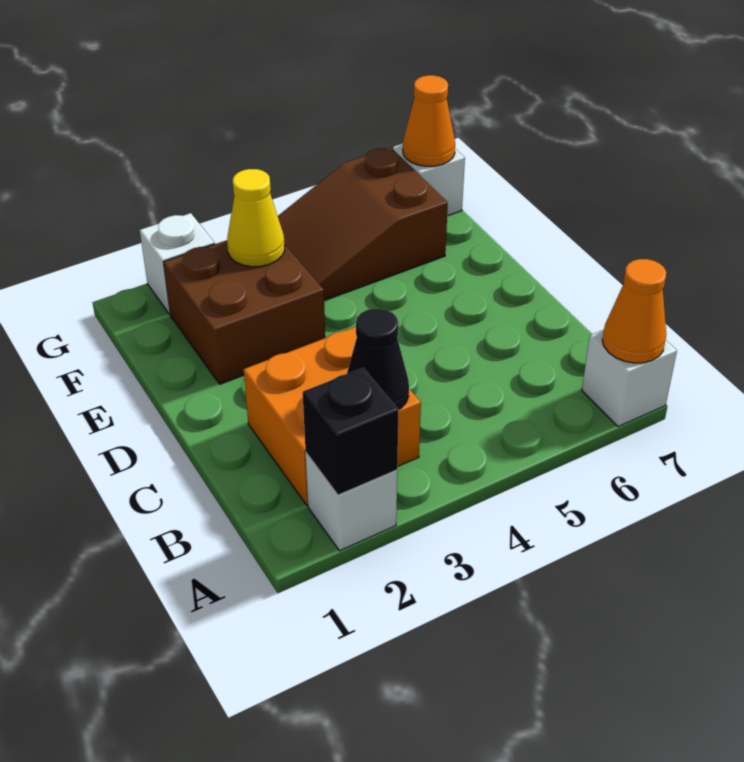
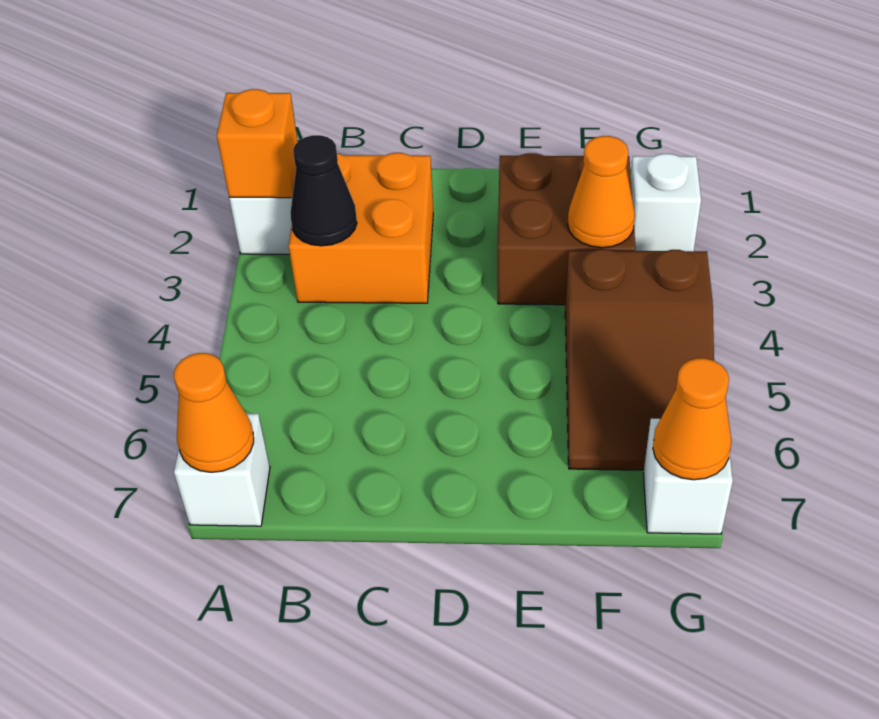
black brick A2 level 2 -> orange brick A2 level 2
yellow cone F3 level 2 -> orange cone F3 level 2
brown slope F4:G6 level 1 top 6 -> brown slope F4:G6 level 1 top 4

